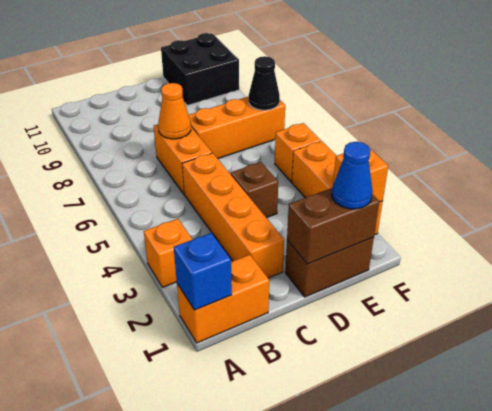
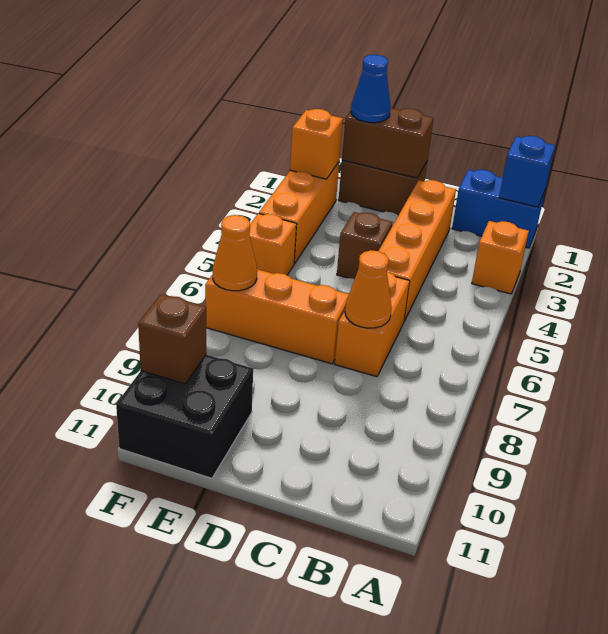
orange brick A1:B1 level 1 -> blue brick A1:B1 level 1
black cone F7 level 2 -> orange cone F7 level 2
none -> brown brick F10 level 2

